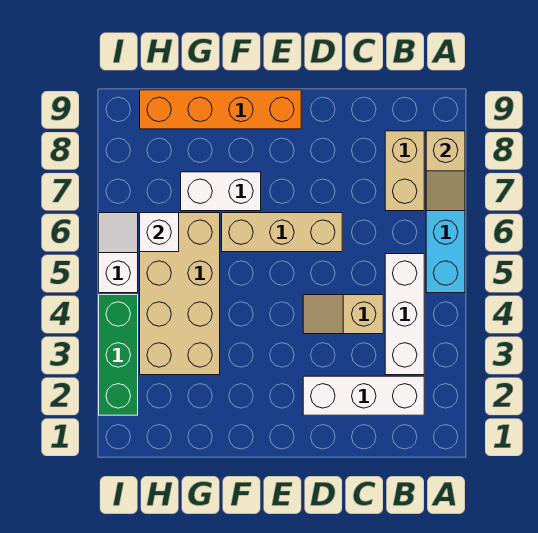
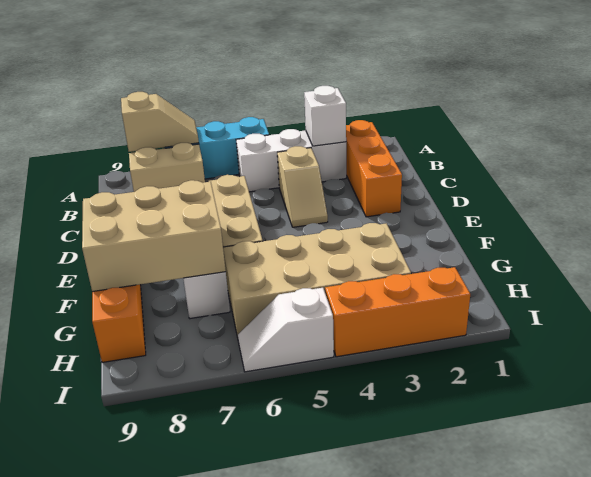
white brick B2:D2 level 1 -> orange brick B2:D2 level 1
none -> tan brick F7:G9 level 2
white brick H6 level 2 -> white brick B3 level 2
green brick I2:I4 level 1 -> orange brick I2:I4 level 1

